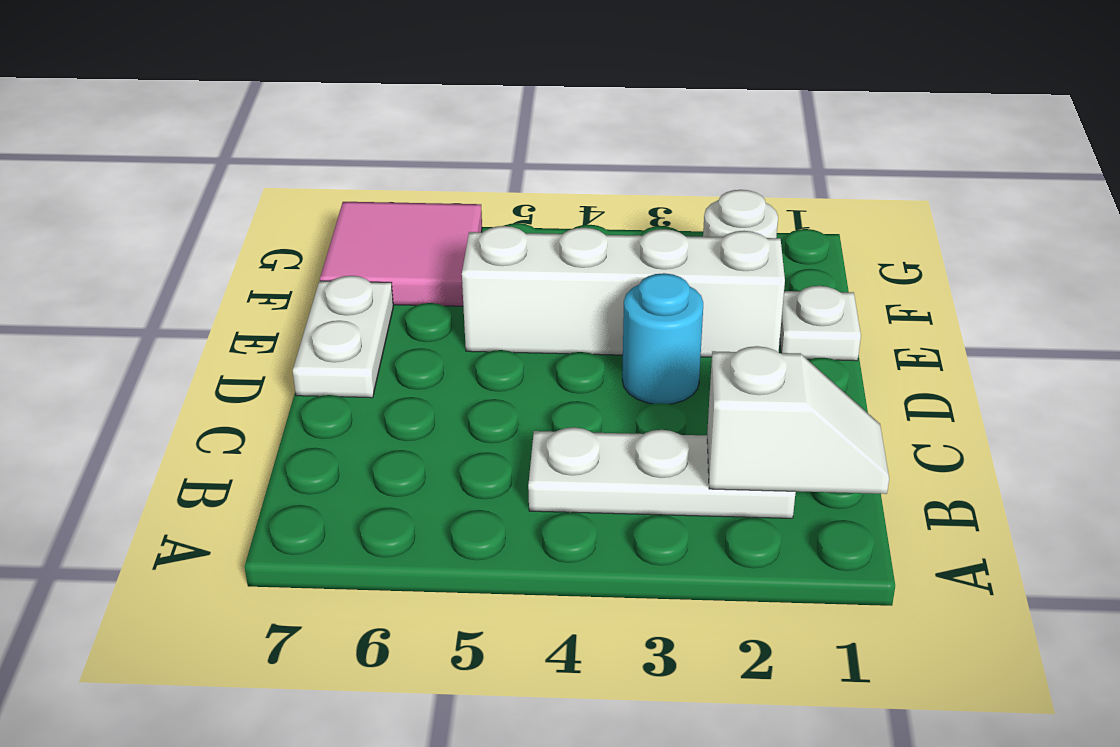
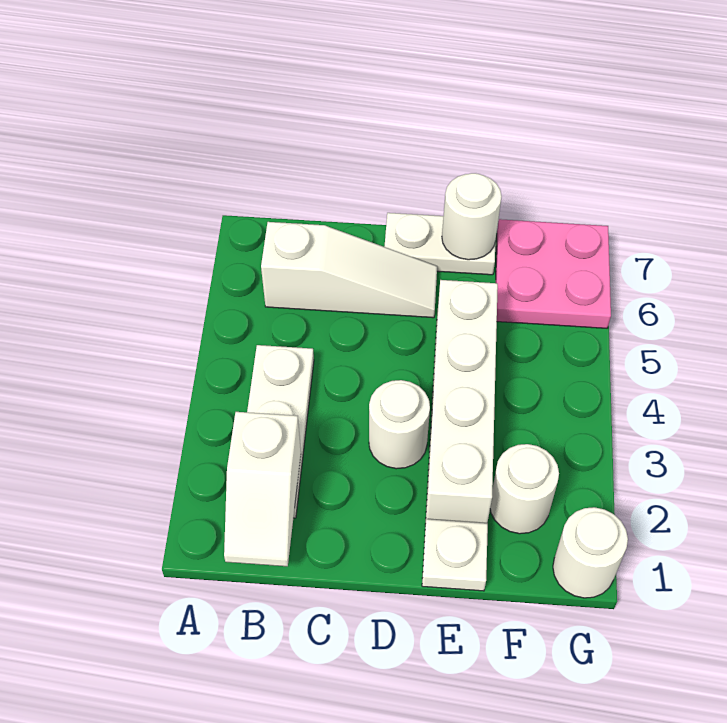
none -> white slope B6:D6 level 1 top B
cyan round brick D3 level 1 -> white round brick D3 level 1
none -> white round brick E7 level 2
pink tile F6:G7 level 1 -> pink plate F6:G7 level 1
none -> white round brick G1 level 1

